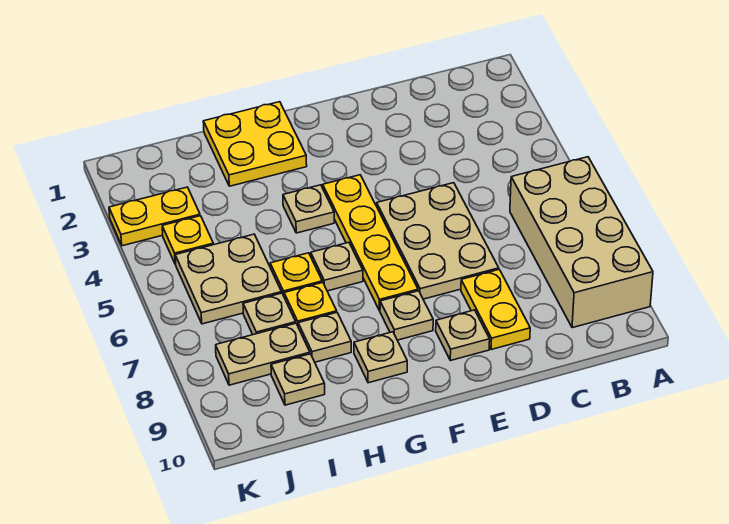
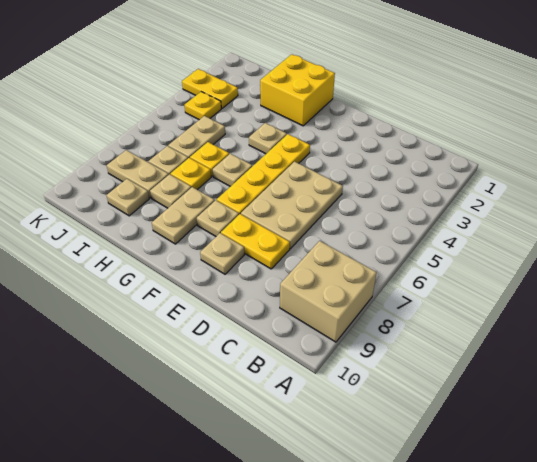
tan brick A6:B9 level 1 -> tan brick A8:B9 level 1
yellow plate D8:D9 level 1 -> yellow plate D8:E8 level 1
yellow plate G1:H2 level 1 -> yellow brick G1:H2 level 1
tan plate G9 level 1 -> tan plate G8:G9 level 1
tan plate I5:J6 level 1 -> tan plate I5:I6 level 1

